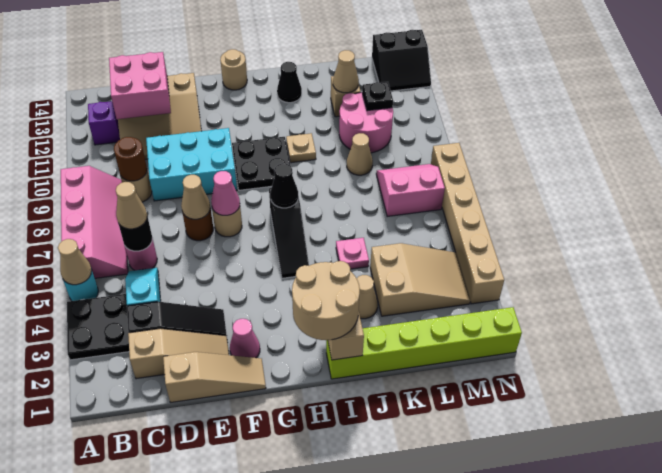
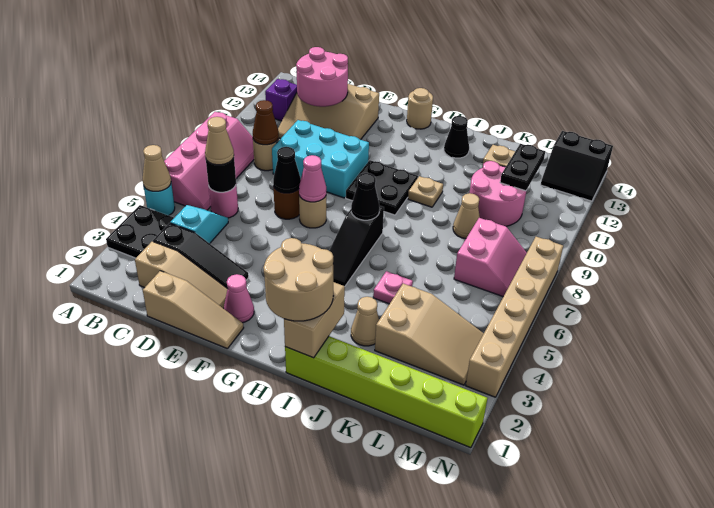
brown round brick C9 level 2 -> brown cone C9 level 2
pink brick C12:D13 level 2 -> pink round brick C12:D13 level 2
tan cone E7 level 2 -> black cone E7 level 2
tan cone K12 level 2 -> none
pink slope L7:M8 level 1 top 7 -> pink slope L7:M8 level 1 top L
black plate L11 level 2 -> black plate L11:L12 level 2

